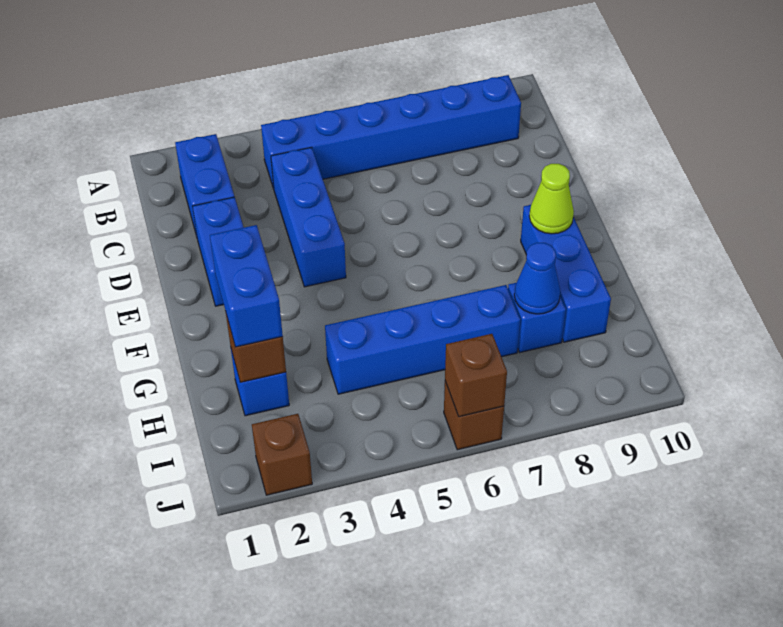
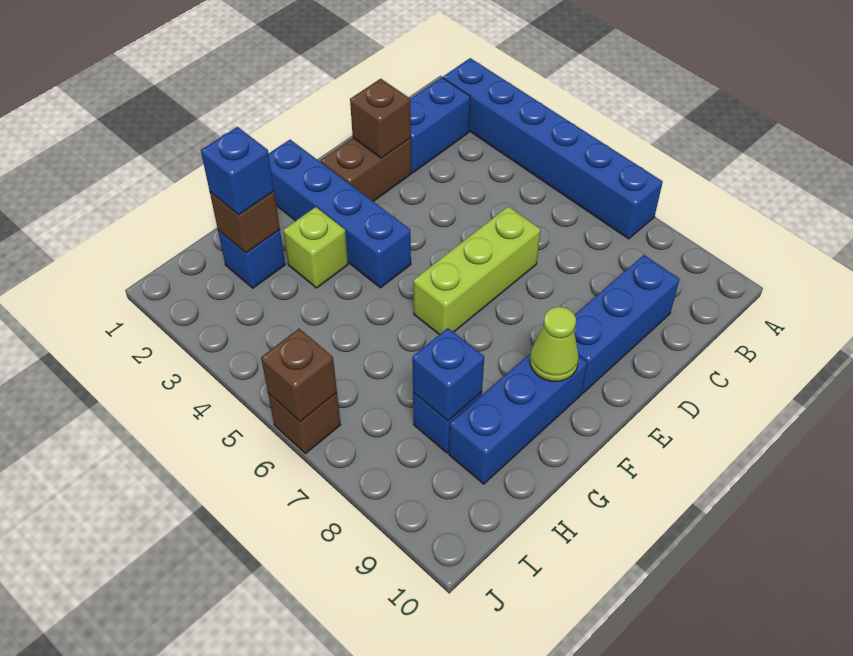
blue brick B4:B9 level 1 -> blue brick A2:A7 level 1
blue brick C4:E4 level 1 -> blue brick C9:E9 level 1
blue brick D2:E2 level 1 -> brown brick D2:E2 level 1
none -> lime brick D6:F6 level 1
blue brick G2:H2 level 3 -> blue brick H2 level 3
none -> lime brick G3 level 1
blue brick H4:H7 level 1 -> blue brick F1:F4 level 1
blue cone H8 level 2 -> blue brick H8 level 2
brown brick J2 level 1 -> brown brick D2 level 2

